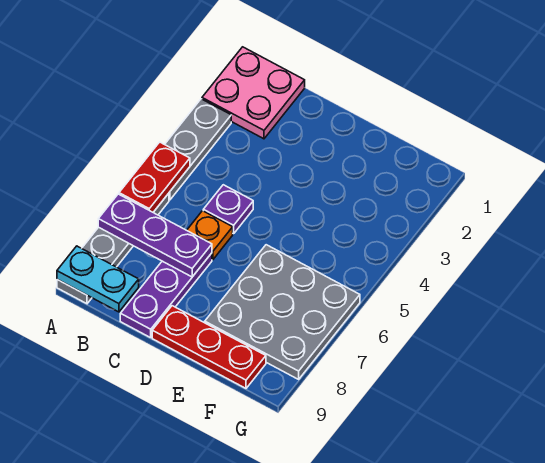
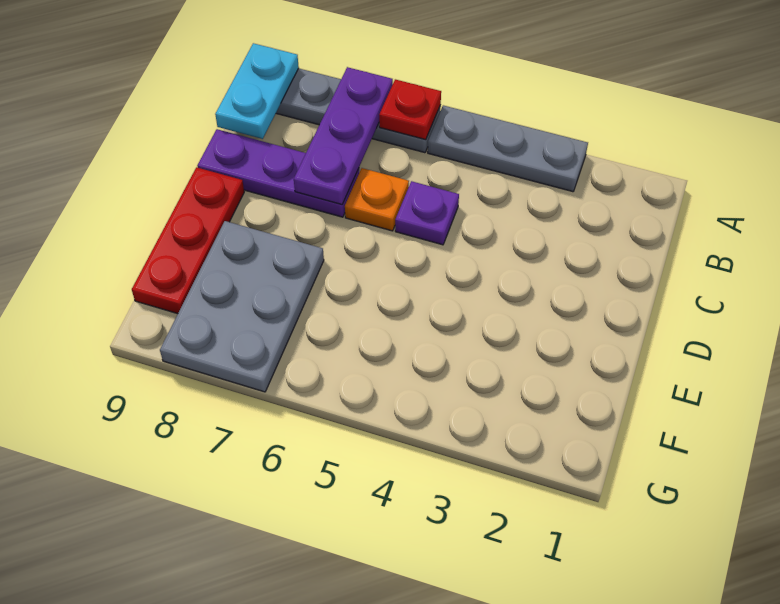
pink plate A1:B2 level 1 -> none
red plate A5:A6 level 2 -> red plate A6 level 2
grey plate E6:G8 level 1 -> grey plate E7:G8 level 1

